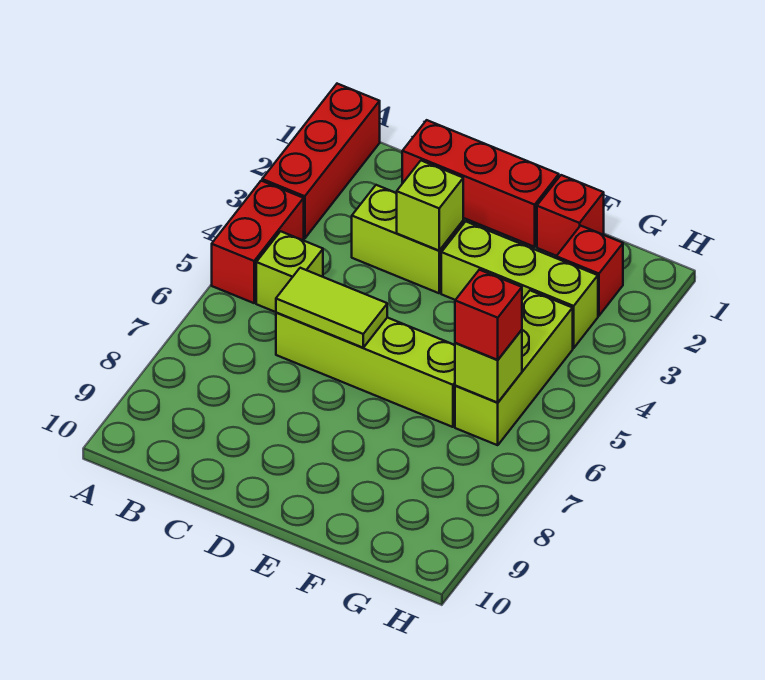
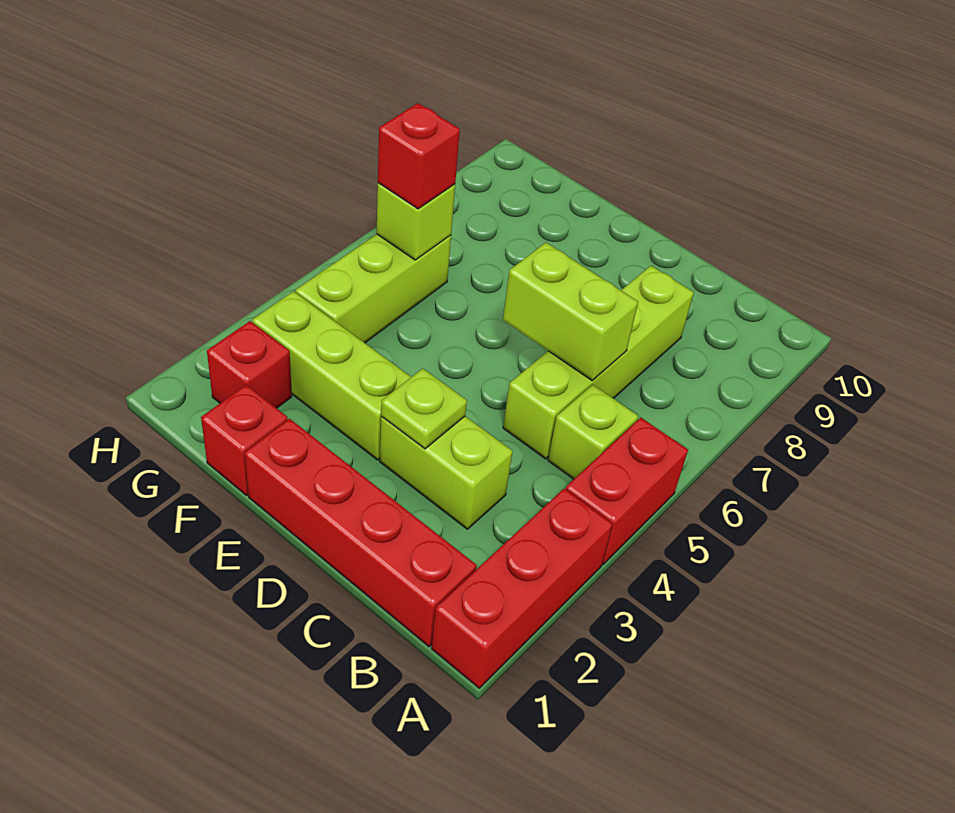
red brick C1:E1 level 1 -> red brick B1:E1 level 1
lime brick C6:F6 level 1 -> lime brick C5:C8 level 1
lime tile C6:D6 level 2 -> lime brick C6:D6 level 2
lime brick D3 level 2 -> lime plate D3 level 2

